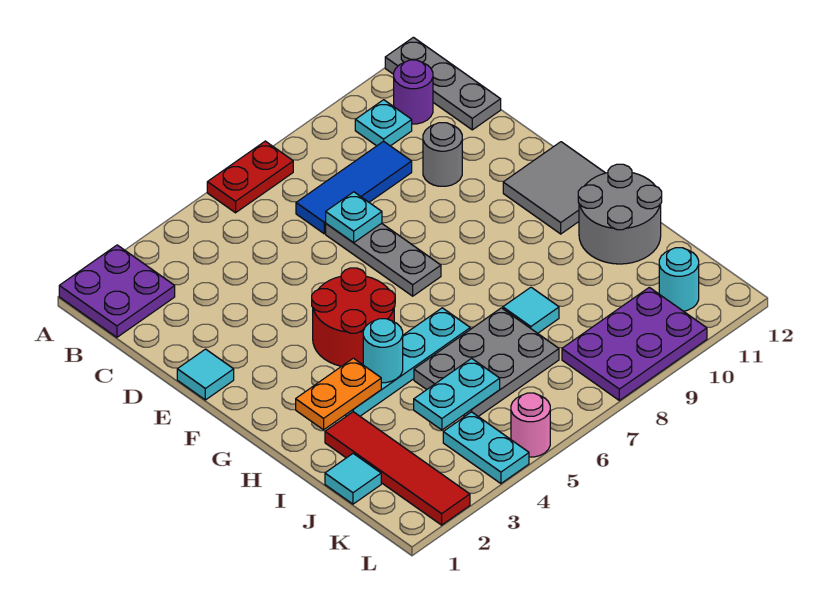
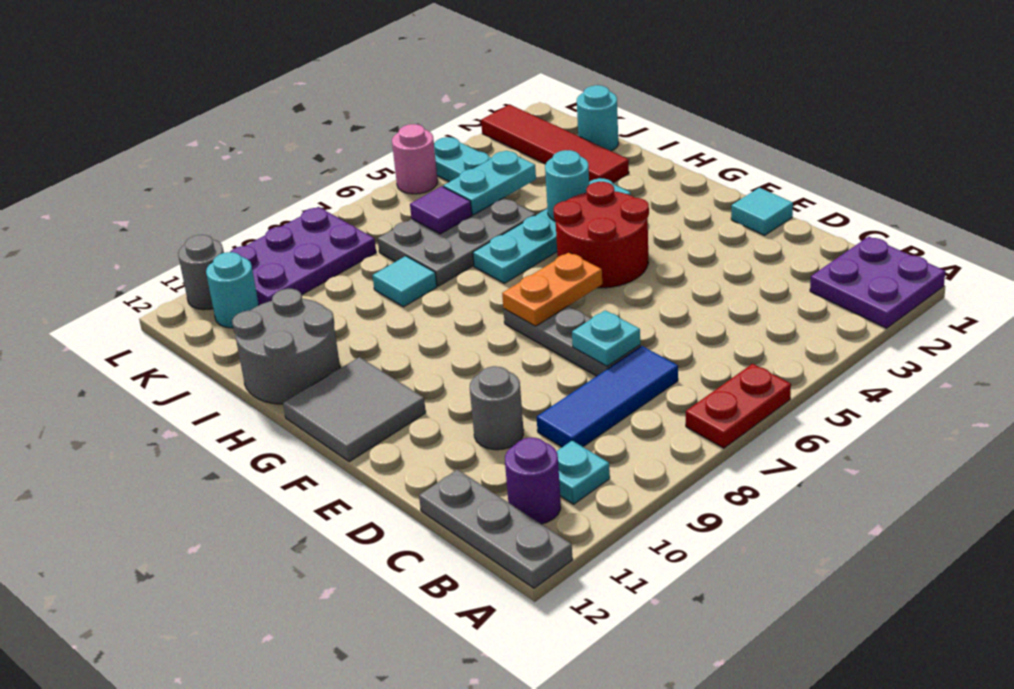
orange plate H2:H3 level 2 -> orange plate F6:F7 level 2
cyan tile J1 level 1 -> cyan round brick J1 level 1
none -> purple tile J6 level 2
none -> grey round brick L11 level 1

